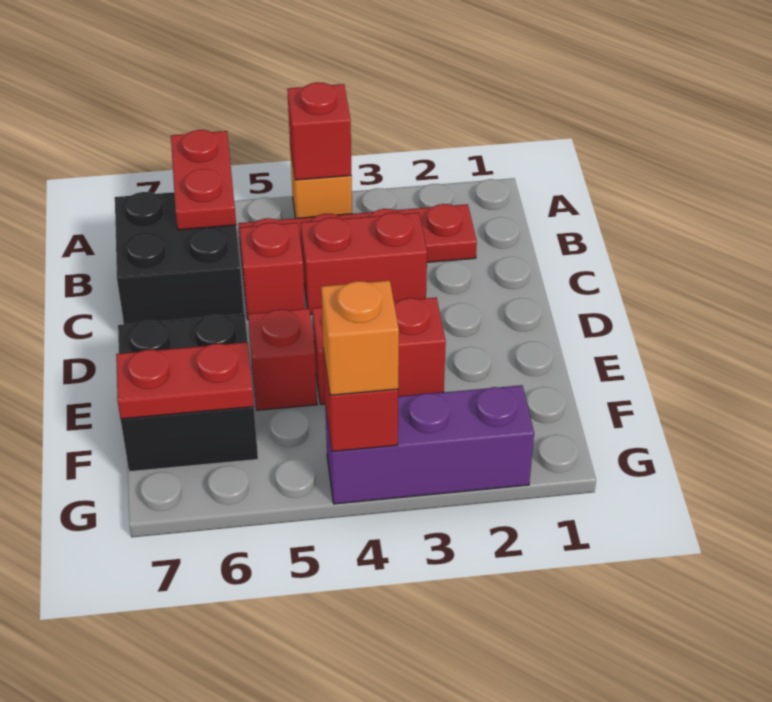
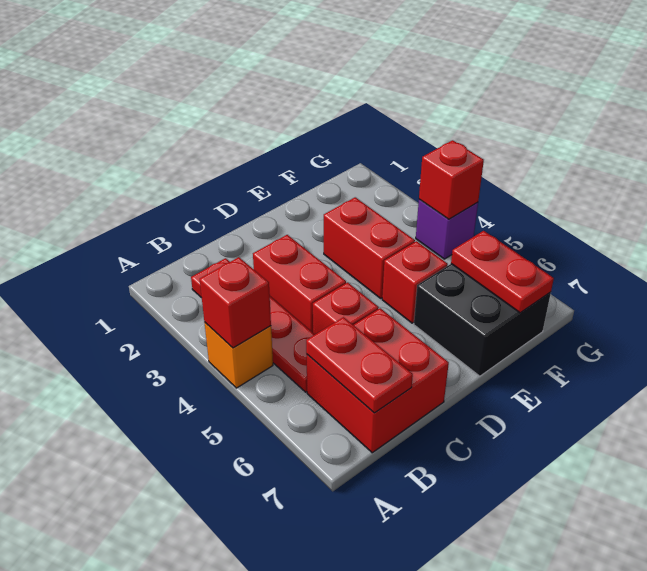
red plate A6:B6 level 2 -> red plate B6:B7 level 2
black brick B6:C7 level 1 -> red brick B6:C7 level 1
purple brick G2:G4 level 1 -> purple brick G4 level 1
orange brick G4 level 3 -> none

